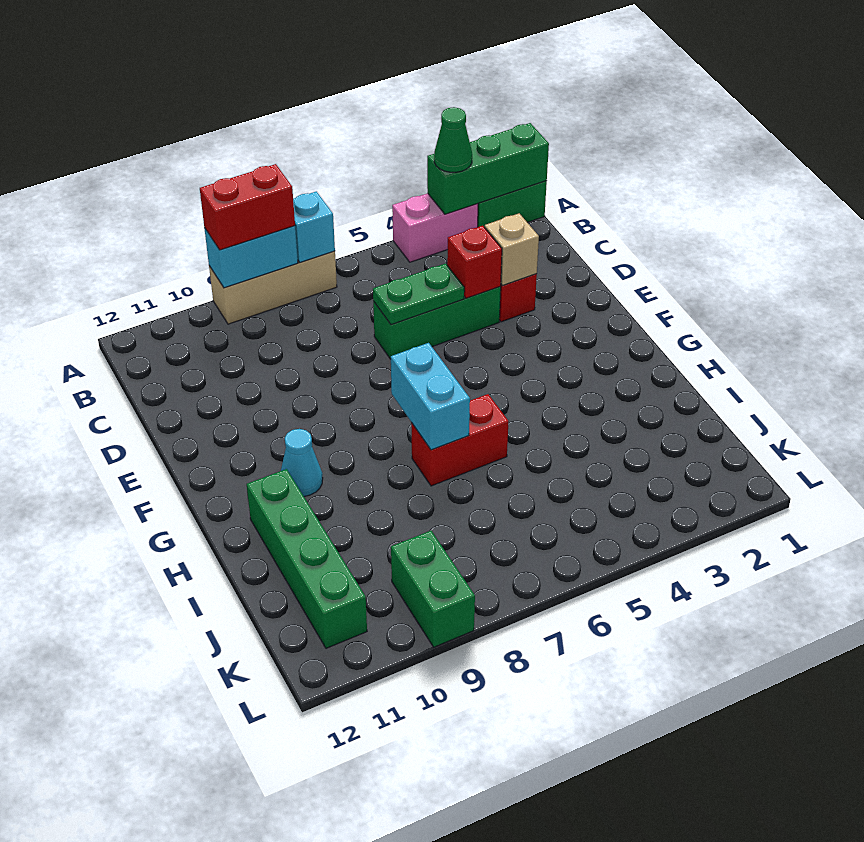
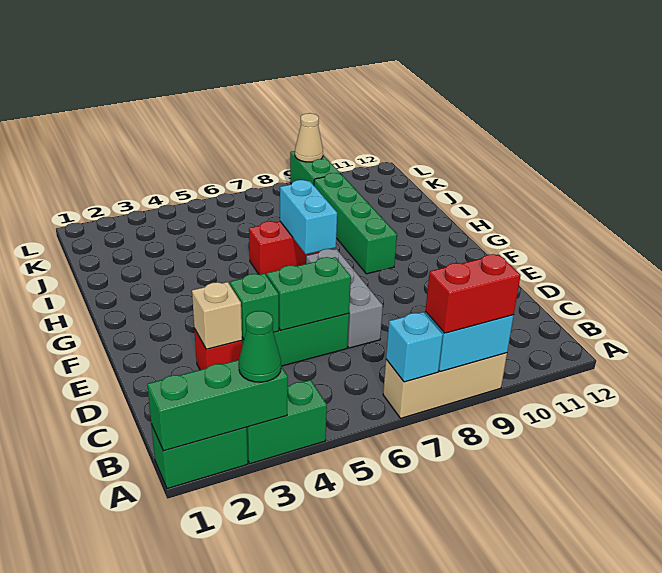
pink brick A3:A4 level 1 -> green brick A3:A4 level 1
red brick D4 level 2 -> green brick D4 level 2
green plate D5:D6 level 2 -> green brick D5:D6 level 2
none -> grey brick D7:F7 level 1
cyan cone G10 level 1 -> none
green brick H11:K11 level 1 -> green brick G9:J9 level 1
none -> tan cone L9 level 2

